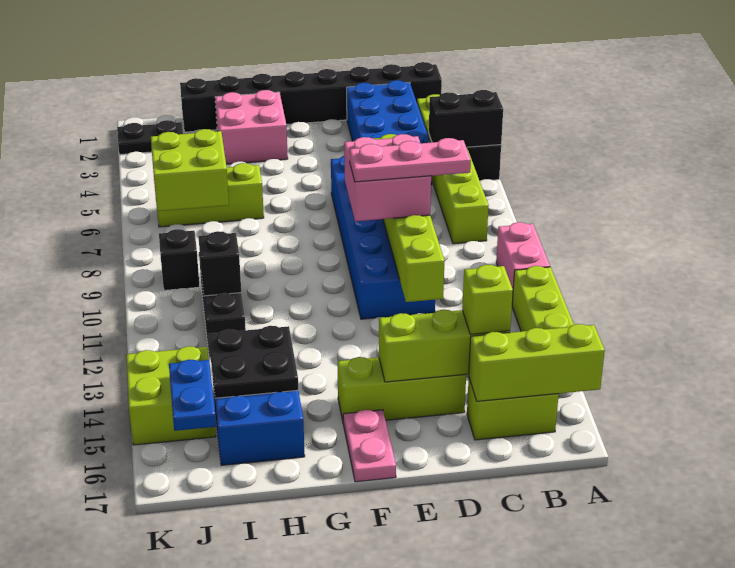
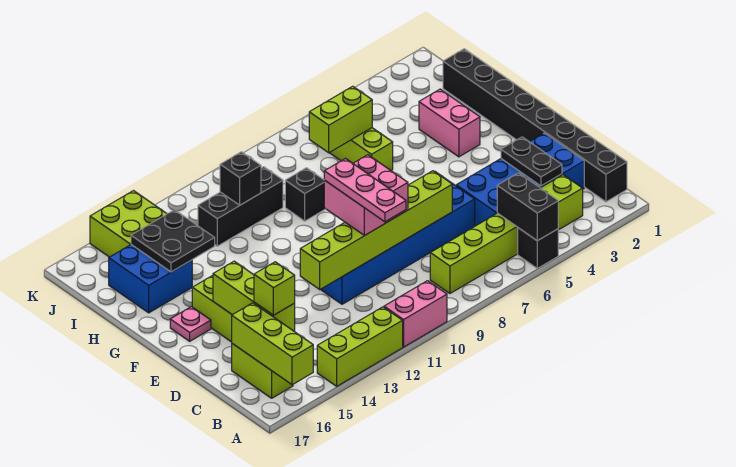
pink plate F16:F17 level 1 -> pink plate F16 level 1
pink brick G2:H3 level 1 -> pink brick G3:H3 level 1
lime brick I6:J7 level 2 -> lime brick I6:I7 level 2
black plate J2:K2 level 1 -> black plate C3:D3 level 2
black brick J9 level 1 -> black brick H9 level 1
blue plate J15:J16 level 2 -> none

